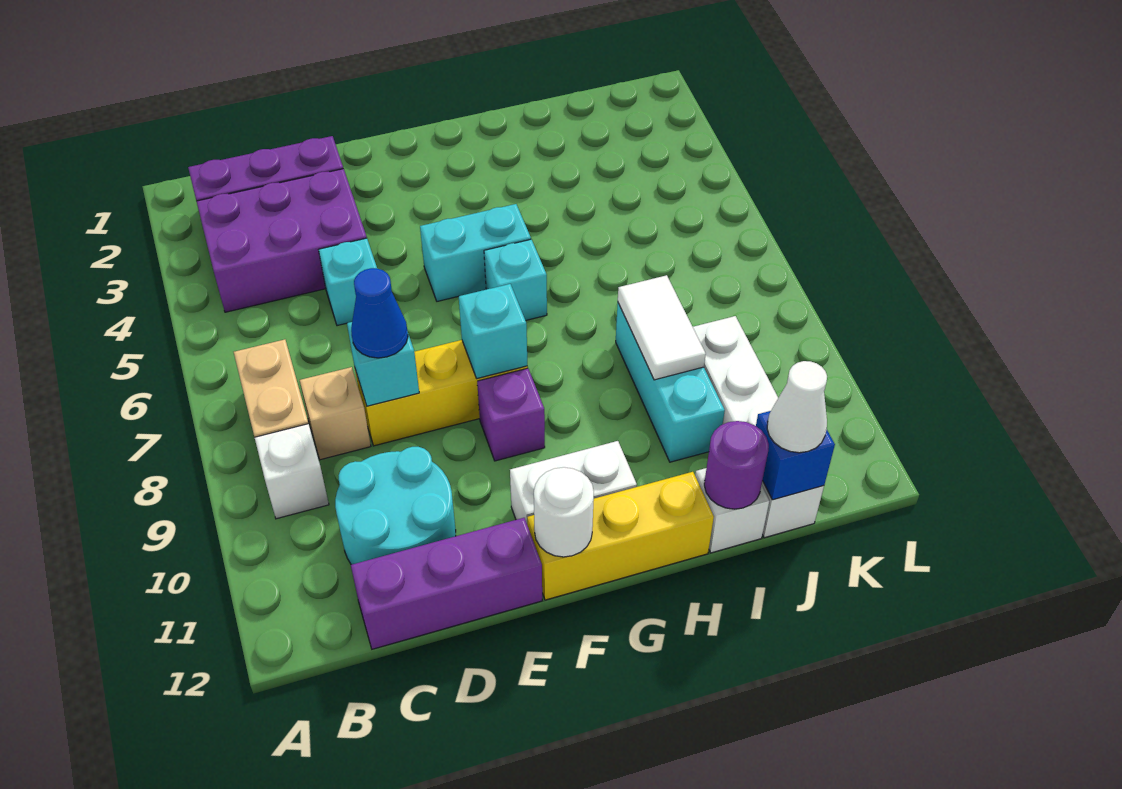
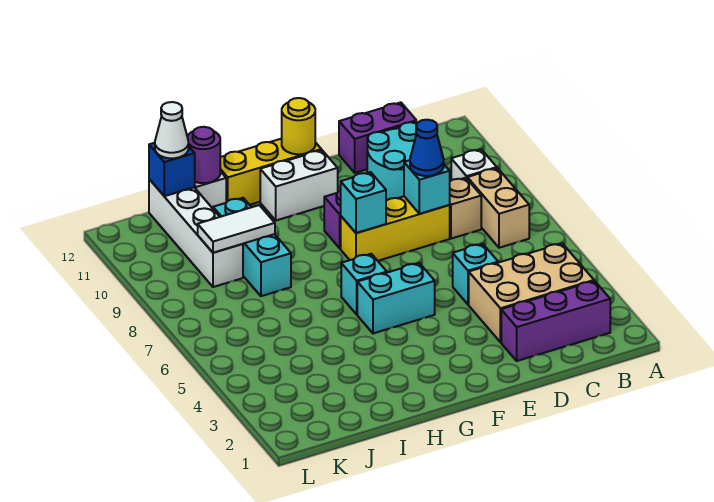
purple brick B3:D4 level 1 -> tan brick B3:D4 level 1
purple brick C12:E12 level 1 -> purple brick C12:D12 level 1
white round brick F12 level 2 -> yellow round brick F12 level 2
white tile I8:I9 level 2 -> white tile I9:J9 level 2

